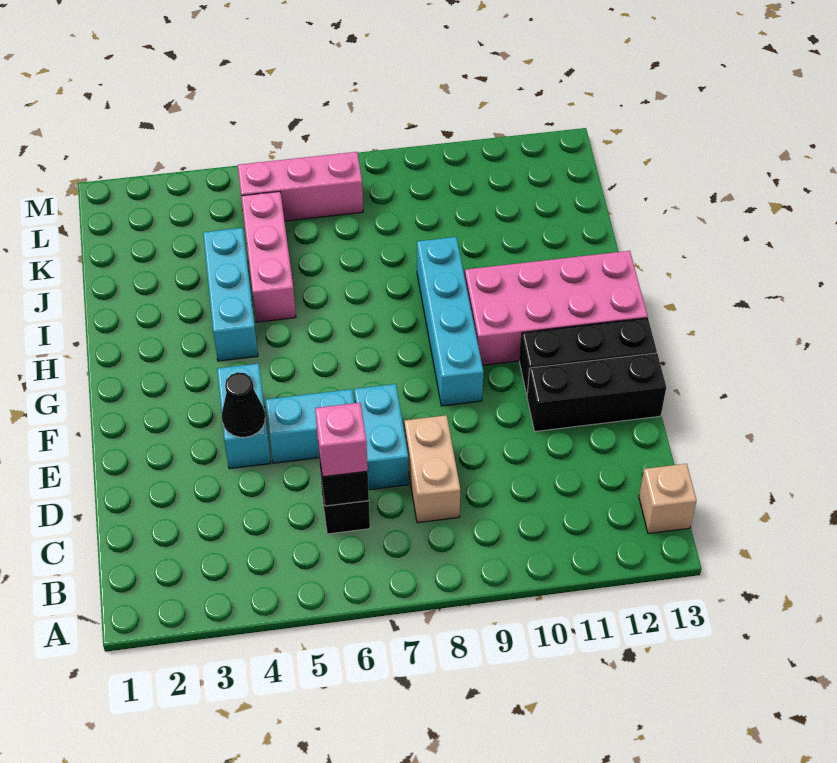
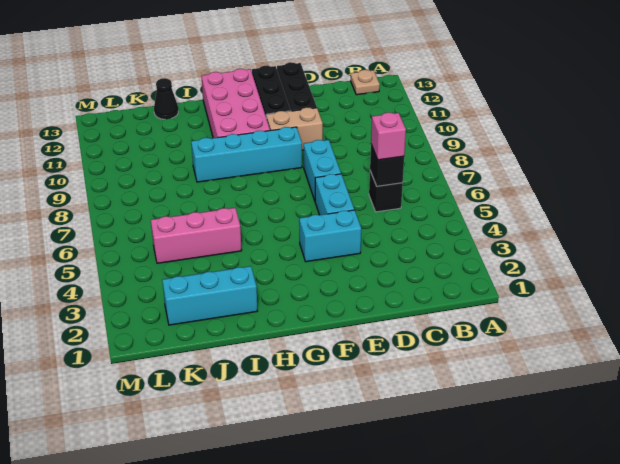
tan brick B13 level 1 -> tan plate B13 level 1
tan brick C8:D8 level 1 -> tan brick E10:F10 level 1
cyan brick D7:E7 level 1 -> cyan brick E7:E8 level 1
black cone E4 level 2 -> black cone J13 level 1
cyan brick H4:J4 level 1 -> cyan brick I2:K2 level 1
pink brick L5:L7 level 1 -> none

